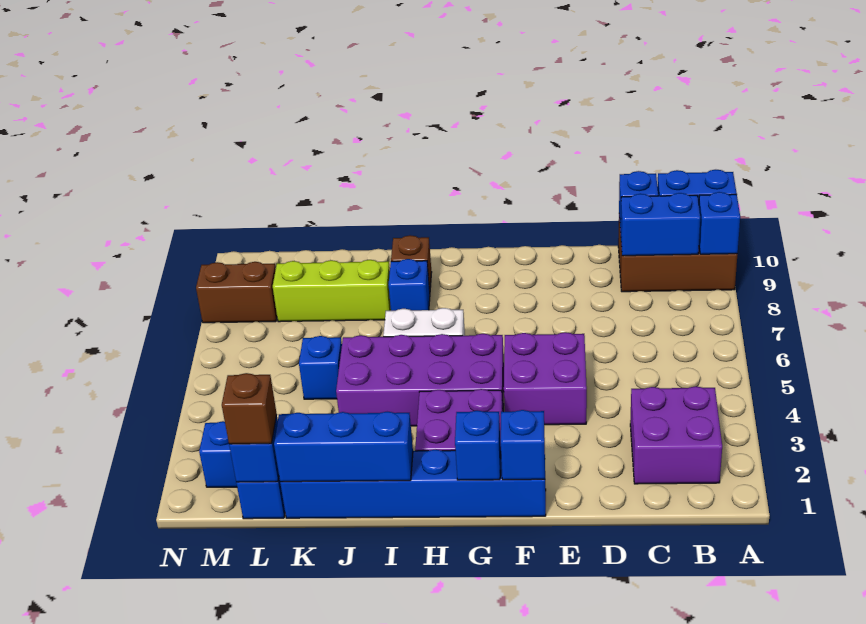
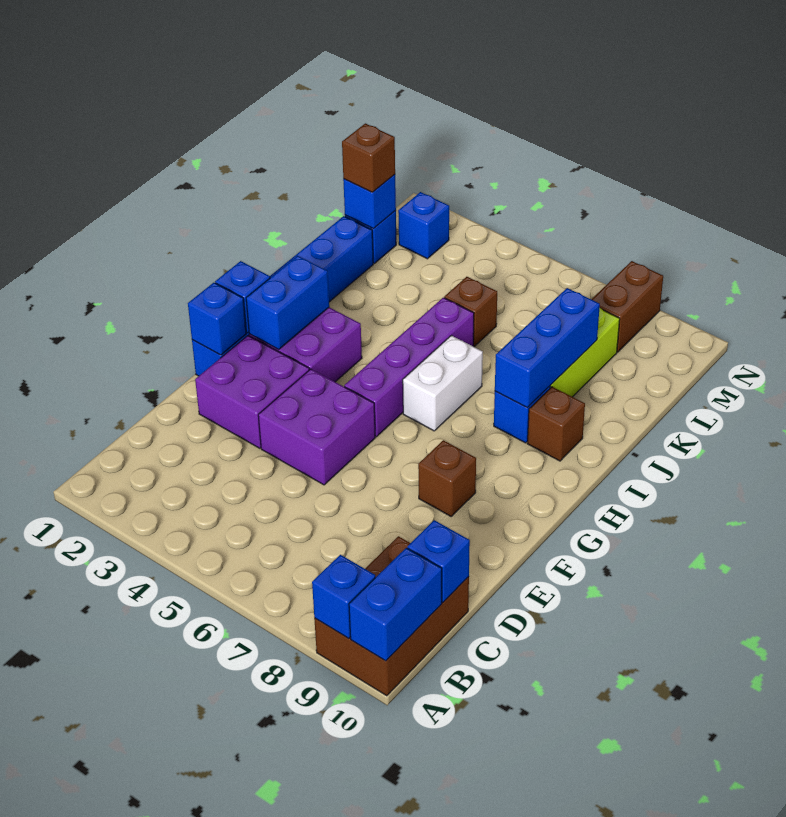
purple brick B2:C3 level 1 -> purple brick E2:F3 level 1
blue brick B9:C9 level 2 -> blue brick G2:H2 level 2
none -> brown brick F8 level 1
purple brick G4:J5 level 1 -> purple brick G5:J5 level 1
blue brick I1:K1 level 2 -> blue brick I8:K8 level 2
blue brick K5 level 1 -> brown brick K5 level 1

